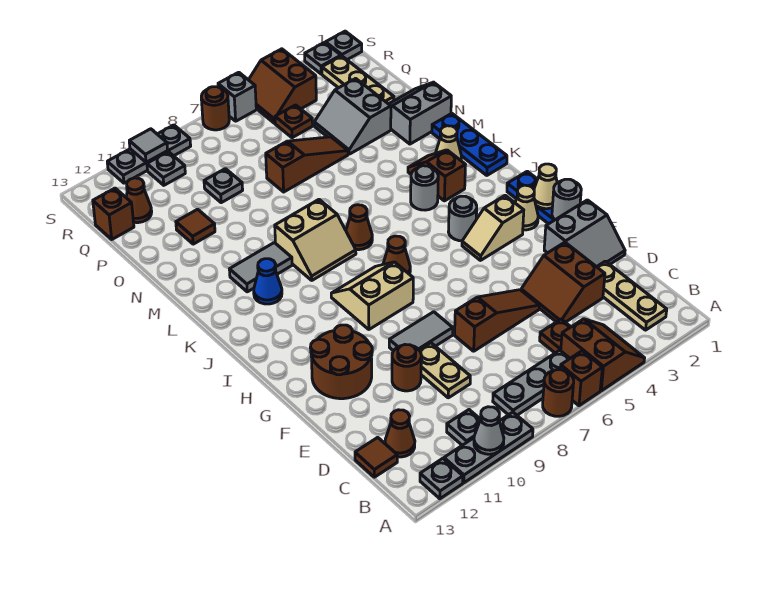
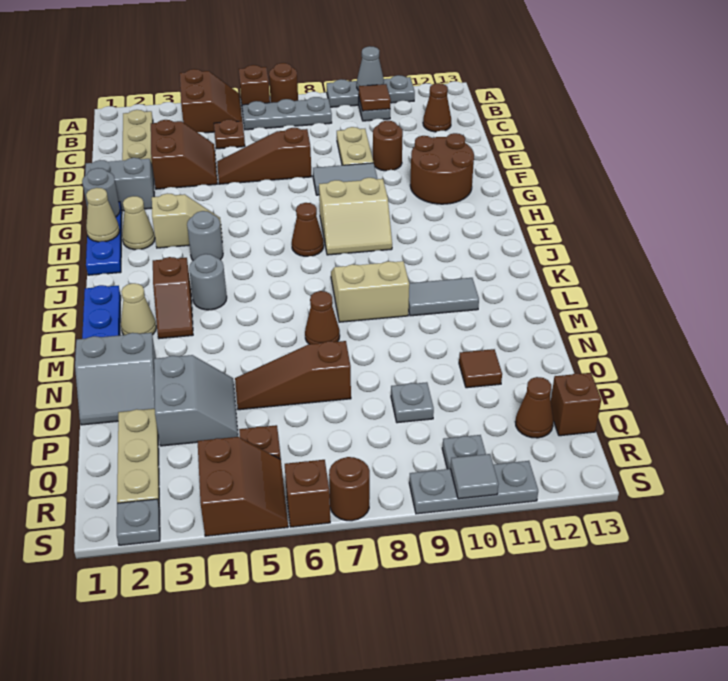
brown slope A4:B5 level 1 top 5 -> brown slope A4:B5 level 1 top 4
grey plate A12 level 1 -> none
brown tile C13 level 1 -> brown tile B10 level 2
brown cone K7 level 1 -> brown cone M7 level 1
blue cone K11 level 1 -> none
grey plate S1 level 1 -> none
grey brick S6 level 1 -> brown brick S6 level 1

